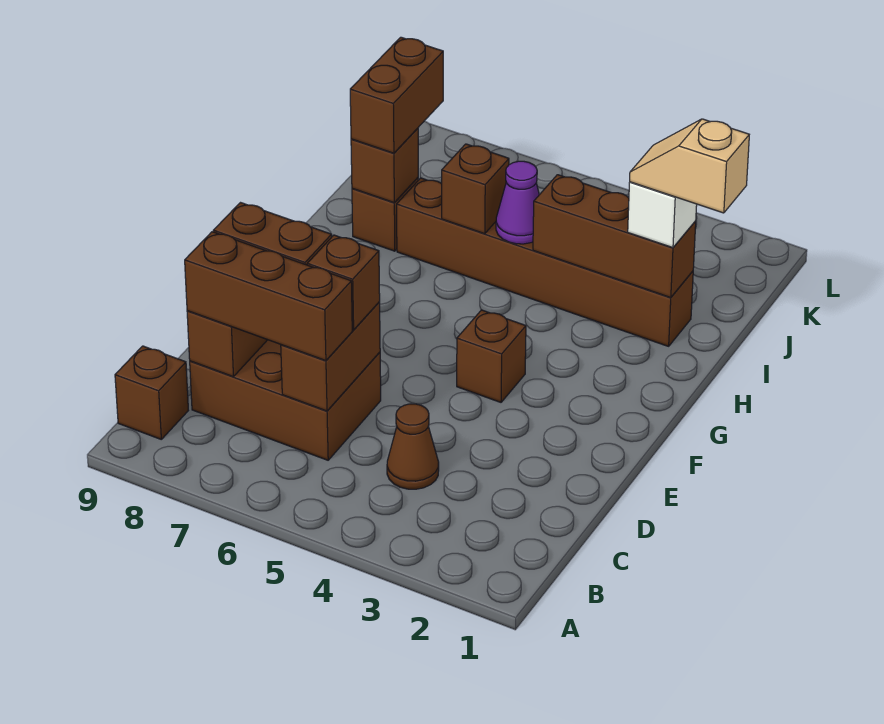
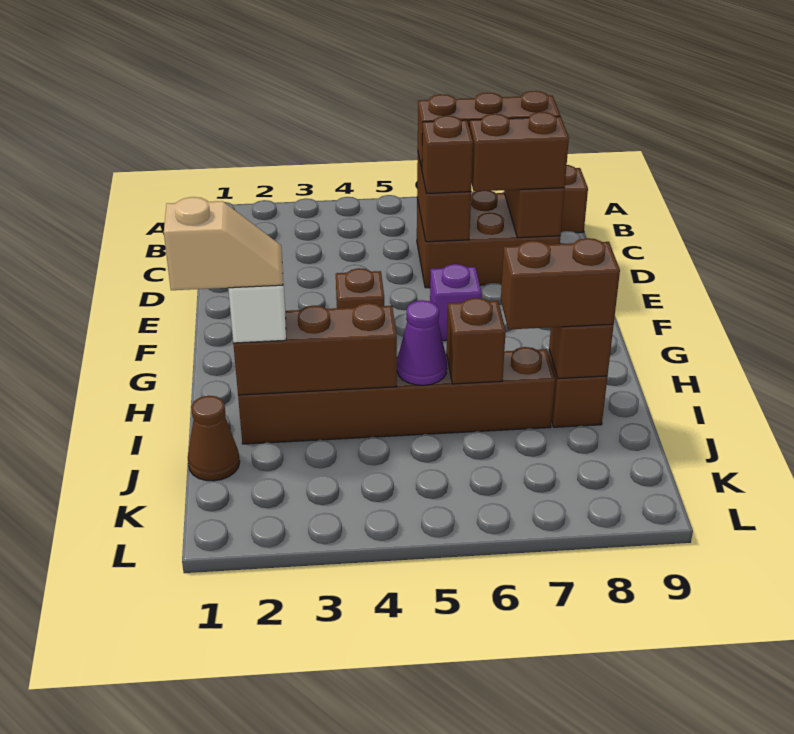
brown cone C4 level 1 -> brown cone J1 level 1
none -> purple brick F6 level 1
brown brick I8:J8 level 3 -> brown brick I7:I8 level 3

